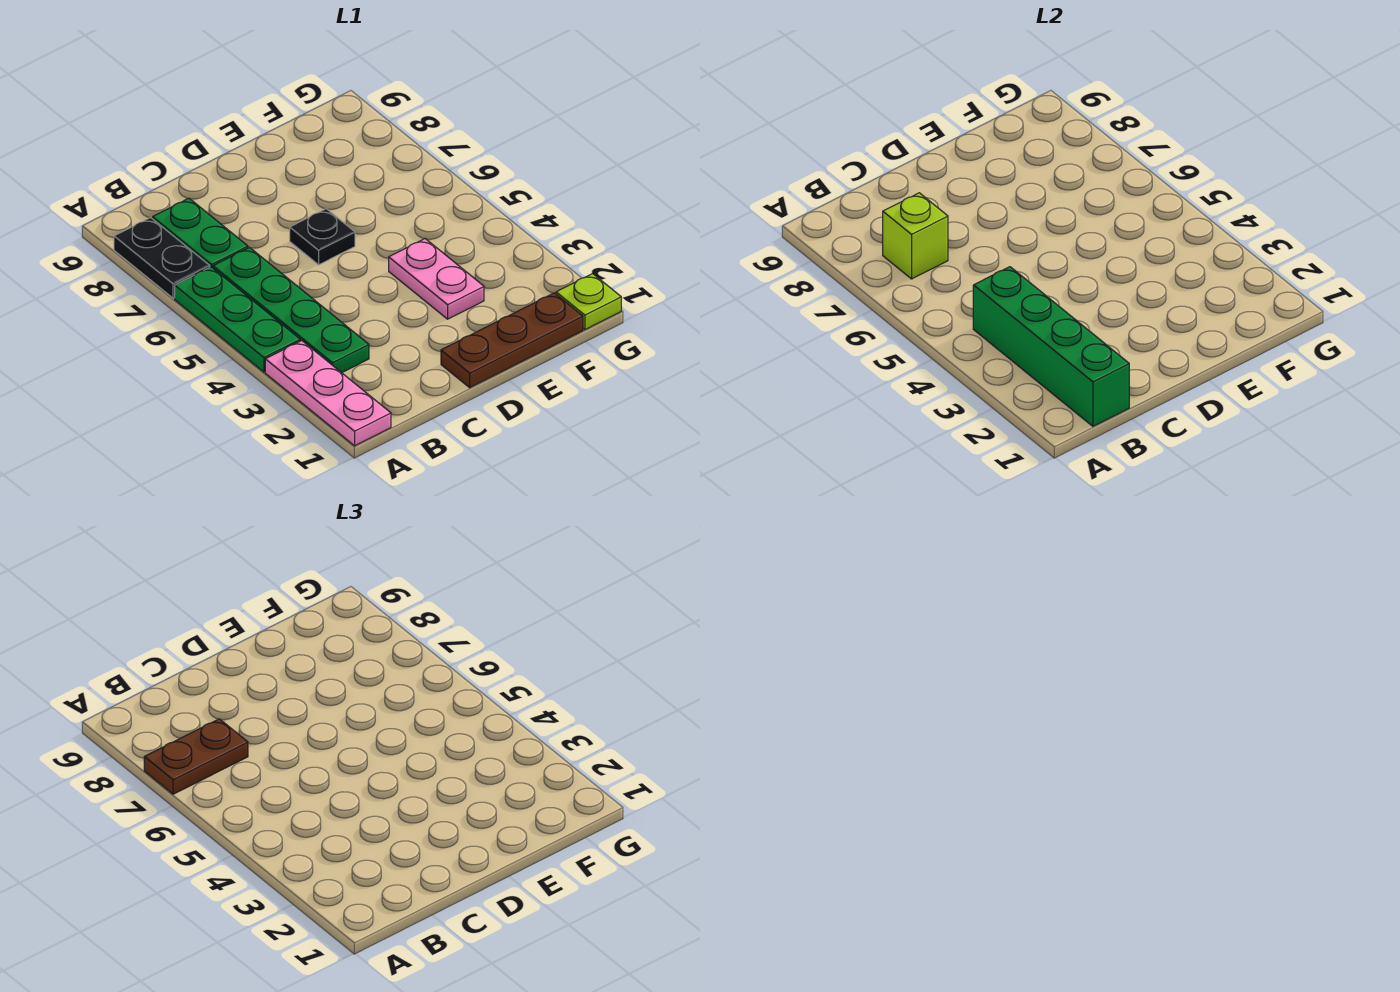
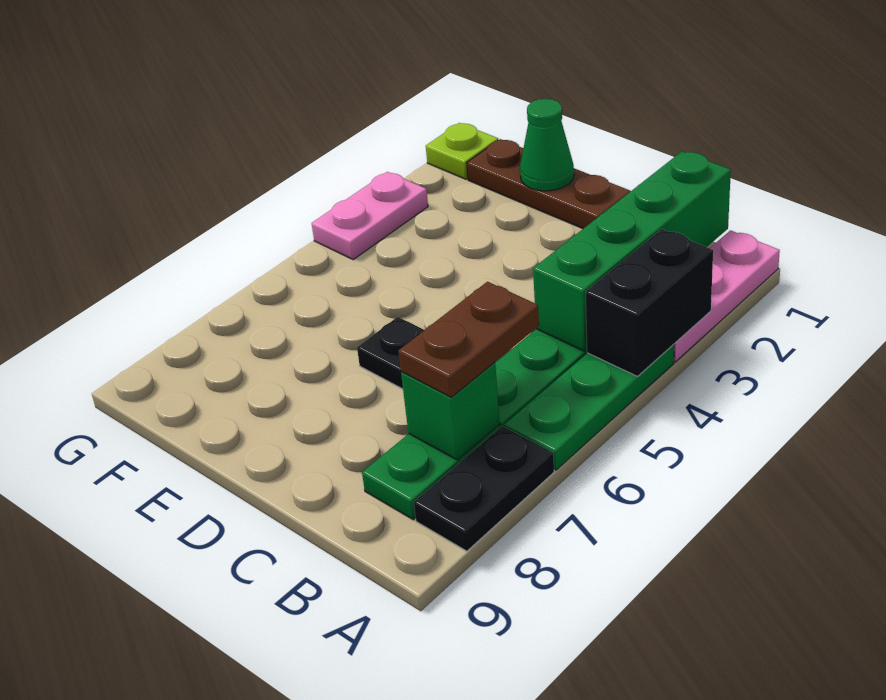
none -> black brick A3:A4 level 2
brown plate A7:B7 level 3 -> brown plate B6:B7 level 3
lime brick B7 level 2 -> green brick B7 level 2
none -> green cone E1 level 2
pink plate E3:E4 level 1 -> pink plate G3:G4 level 1

